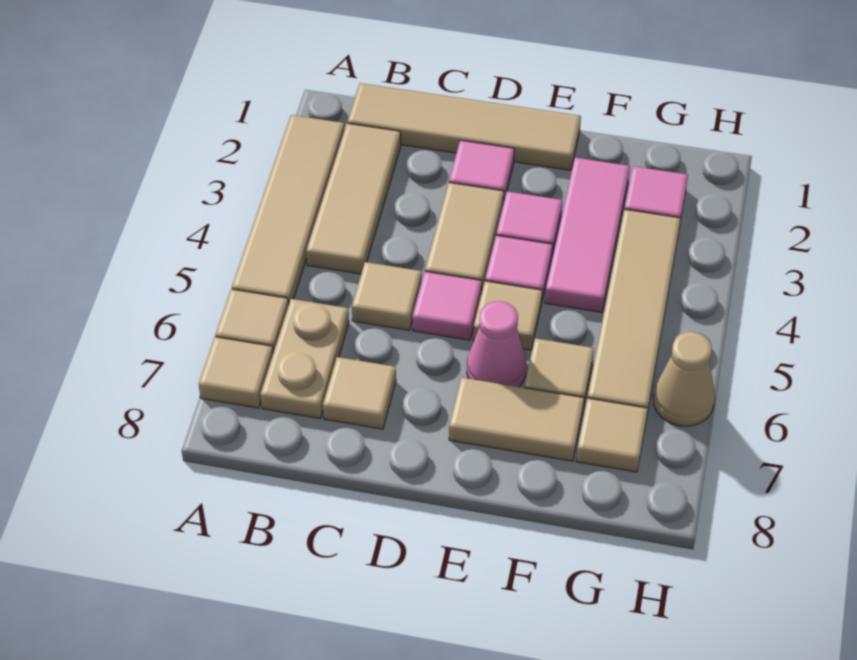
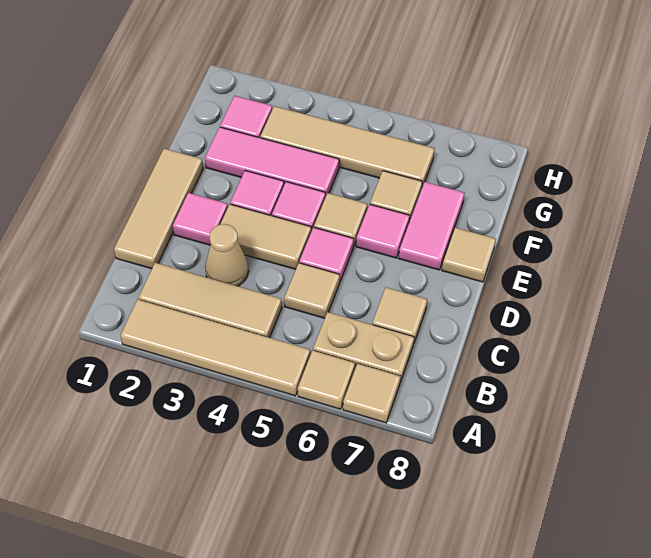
tan tile B1:E1 level 1 -> tan tile C1:E1 level 1
pink cone E6 level 1 -> pink tile E6 level 1
tan tile E7:F7 level 1 -> pink tile E7:F7 level 1
tan tile G7 level 1 -> tan tile E8 level 1
tan cone H6 level 1 -> tan cone C3 level 1

